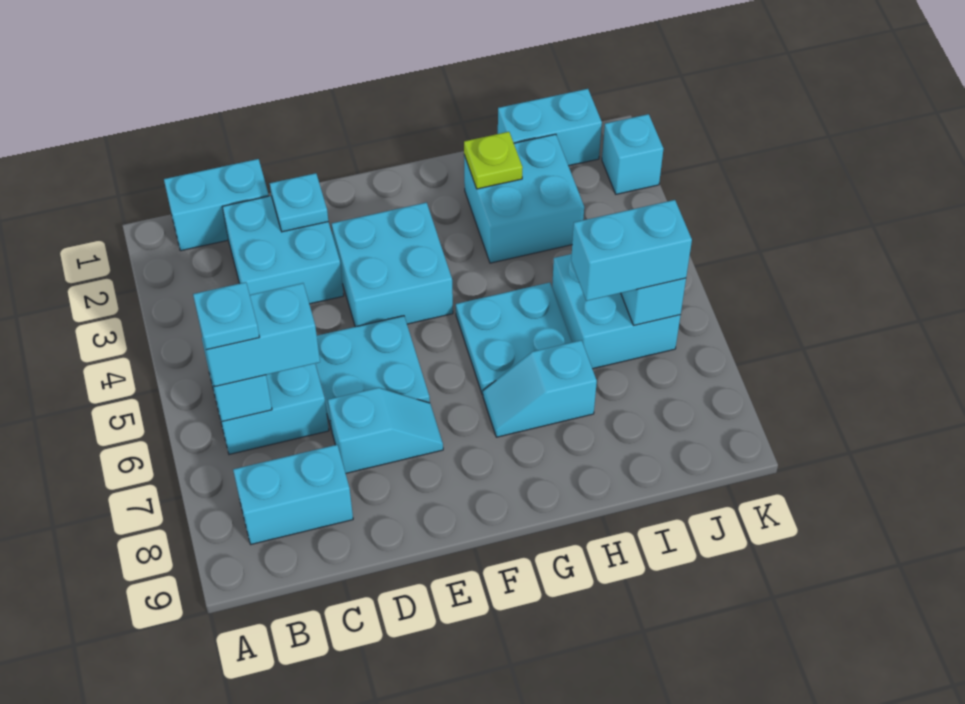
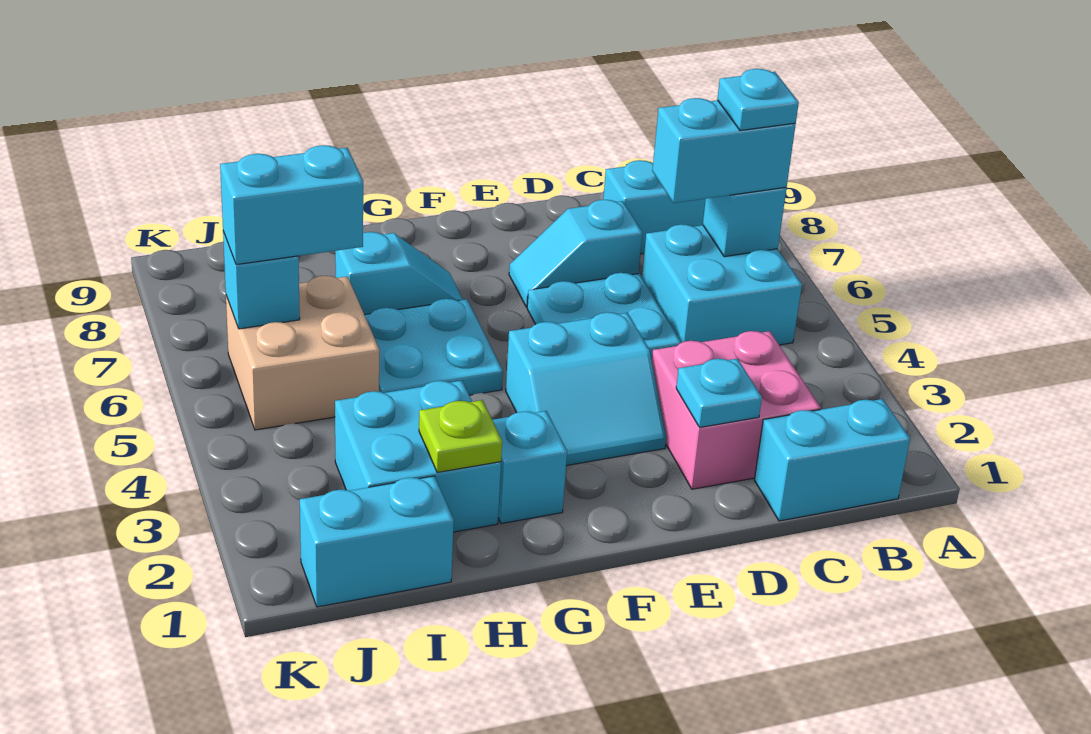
cyan brick C2:D3 level 1 -> pink brick C2:D3 level 1
cyan brick E3:F4 level 1 -> cyan slope E3:F4 level 1 top 4
cyan brick I5:J6 level 1 -> tan brick I5:J6 level 1
cyan brick K2 level 1 -> cyan brick G2 level 1

